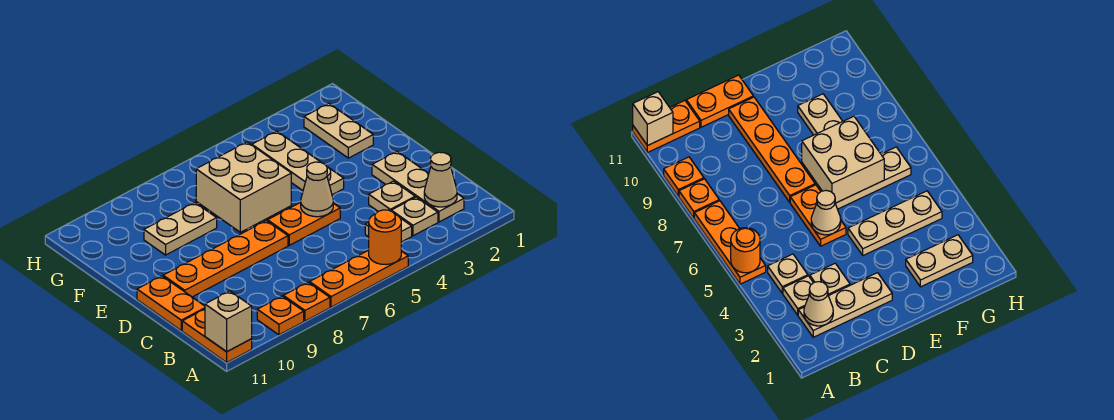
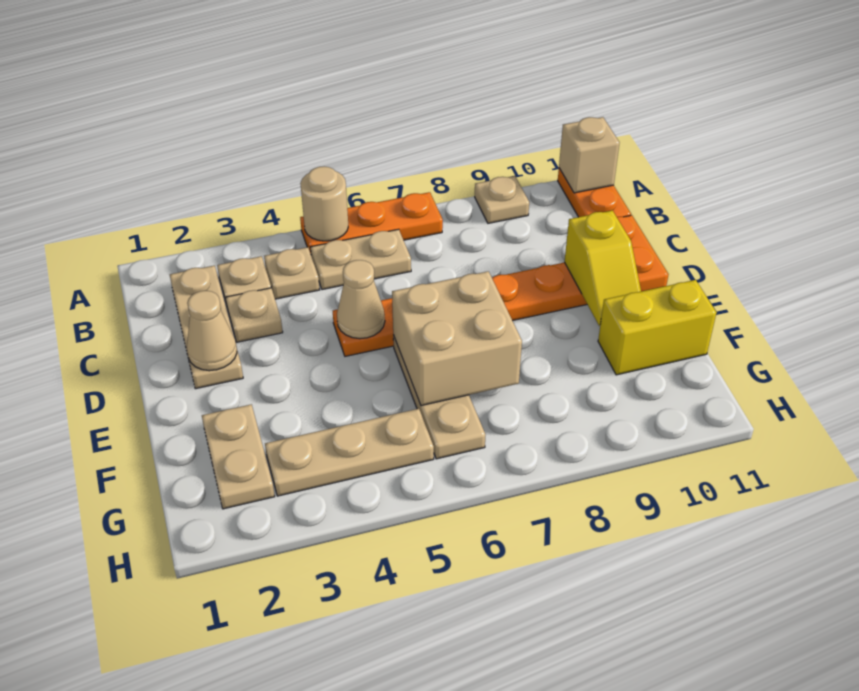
orange round brick A5 level 2 -> tan round brick A5 level 2
orange plate A8 level 1 -> none
orange plate A9 level 1 -> tan plate A9 level 1
tan cone B2 level 2 -> tan cone D2 level 2
none -> yellow slope D10:E10 level 2 top D
tan plate E4:G4 level 1 -> tan plate G3:G5 level 1
tan plate F8:F9 level 1 -> tan plate B5:B6 level 1
none -> yellow brick F10:F11 level 1

